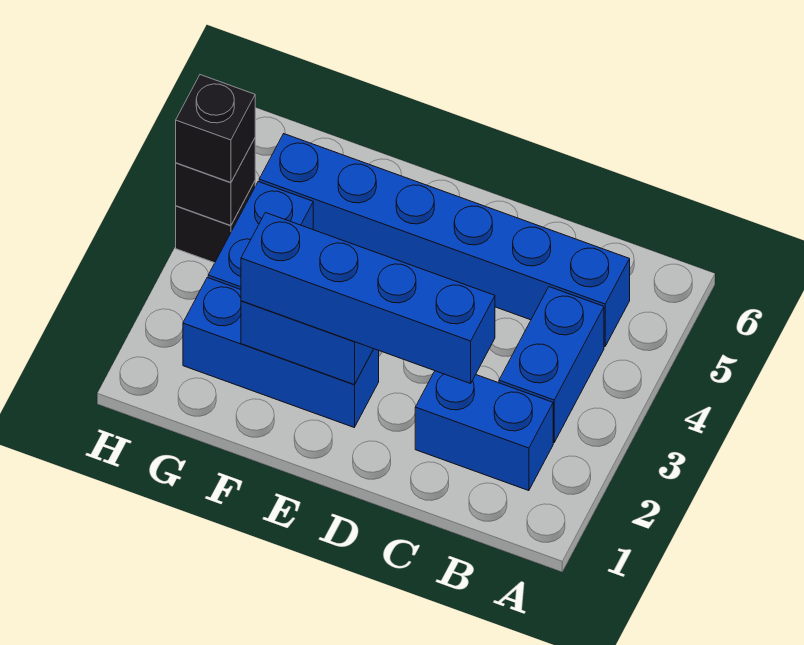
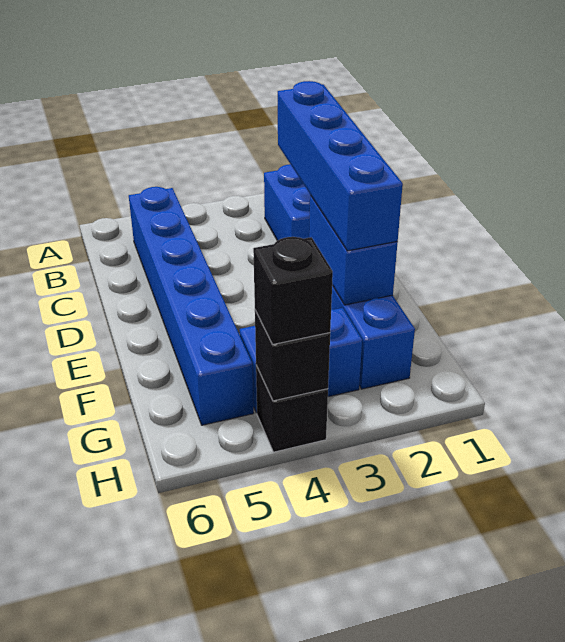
blue brick B3:B4 level 1 -> none

